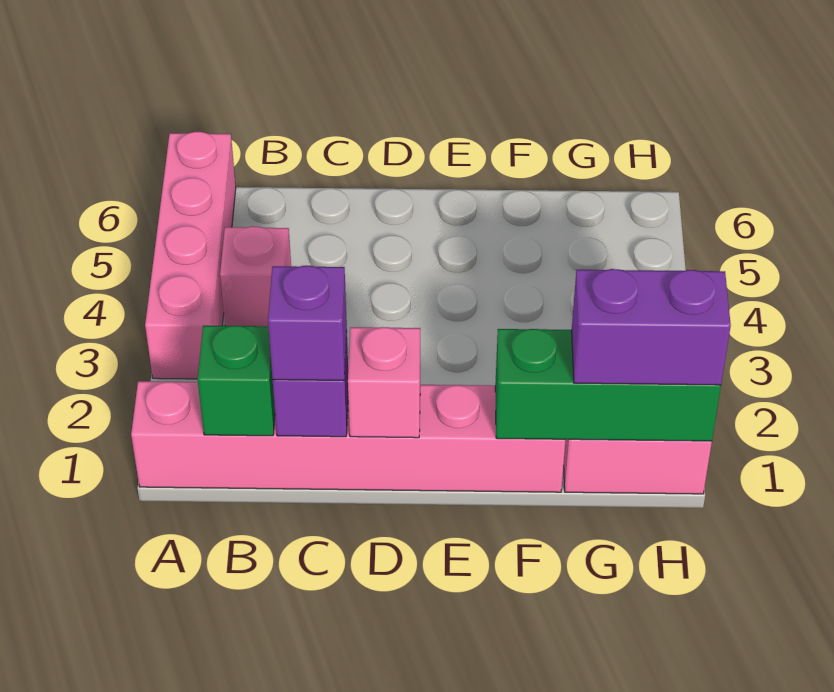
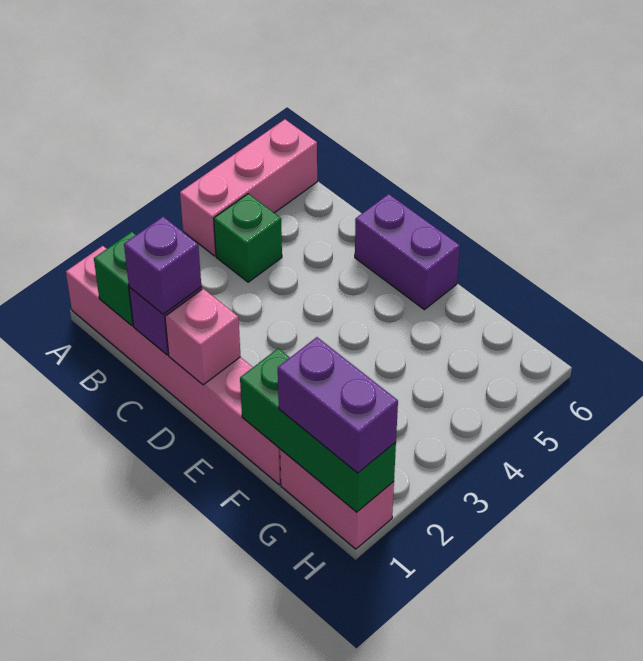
pink brick A3:A6 level 1 -> pink brick A4:A6 level 1
pink brick B4 level 1 -> green brick B4 level 1
none -> purple brick D6:E6 level 1

